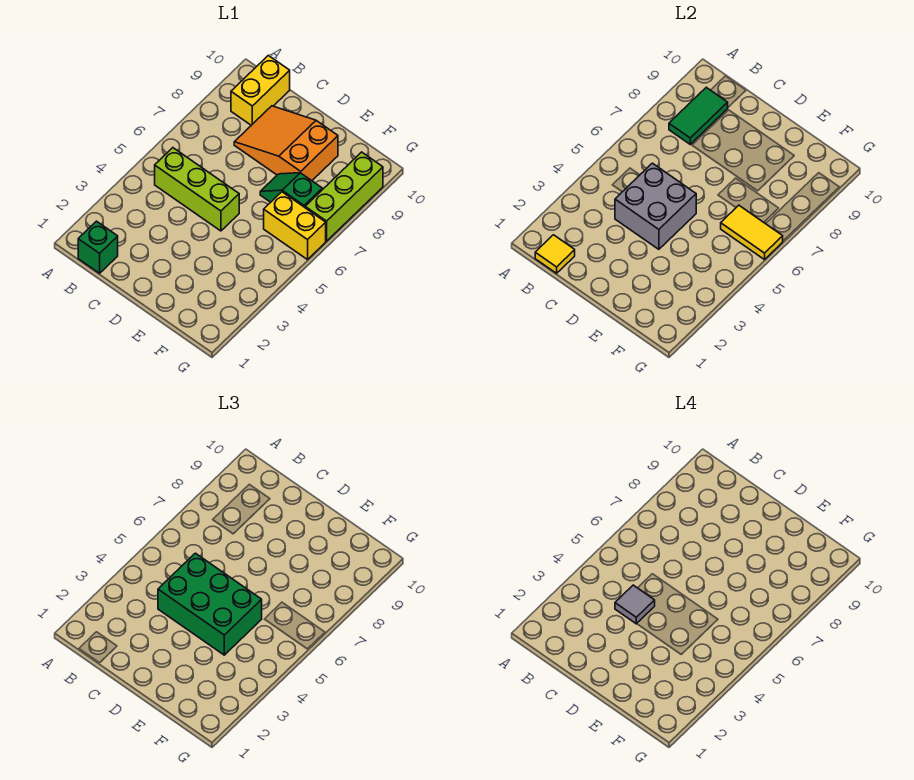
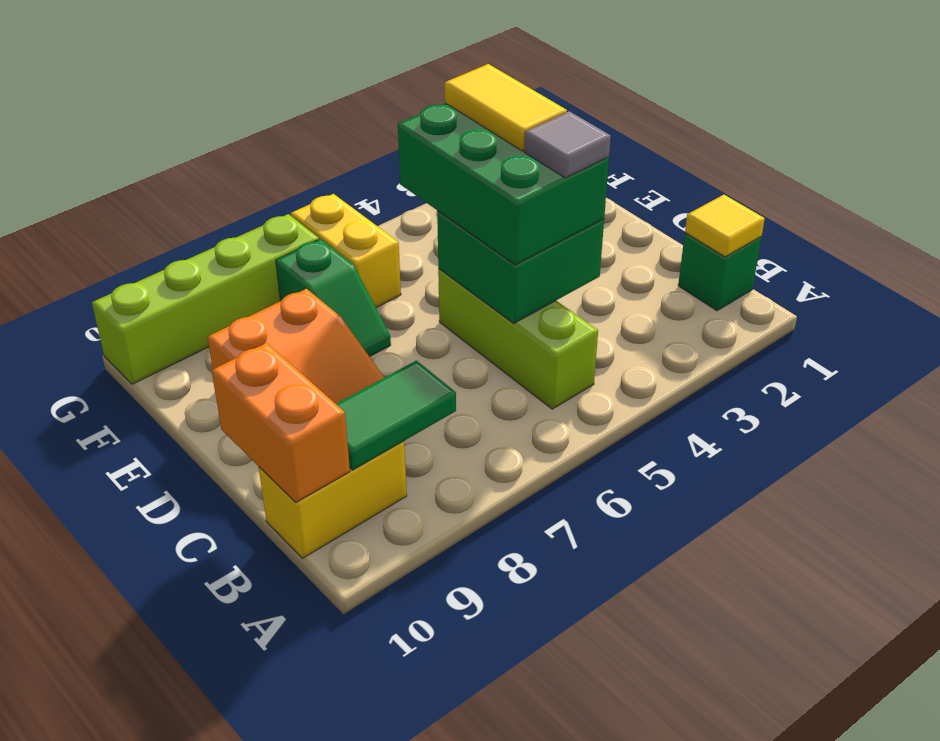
none -> orange brick B10:C10 level 2
grey brick C4:D5 level 2 -> green brick C4:D5 level 2
yellow tile F6:G6 level 2 -> yellow tile D4:E4 level 4
lime brick G7:G9 level 1 -> lime brick G7:G10 level 1

